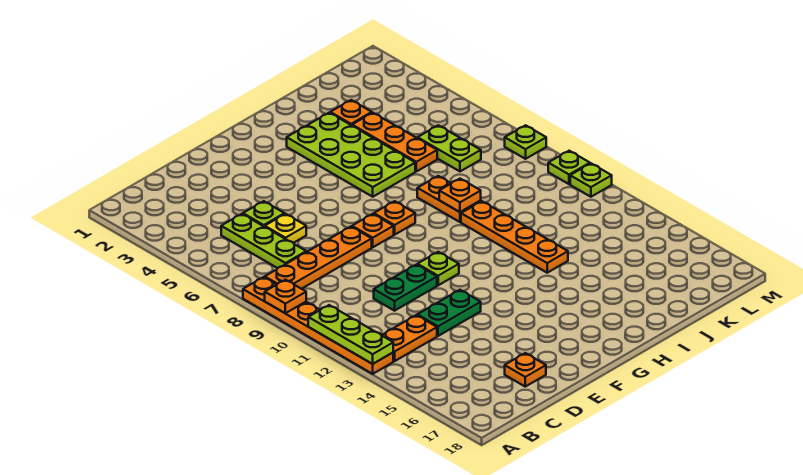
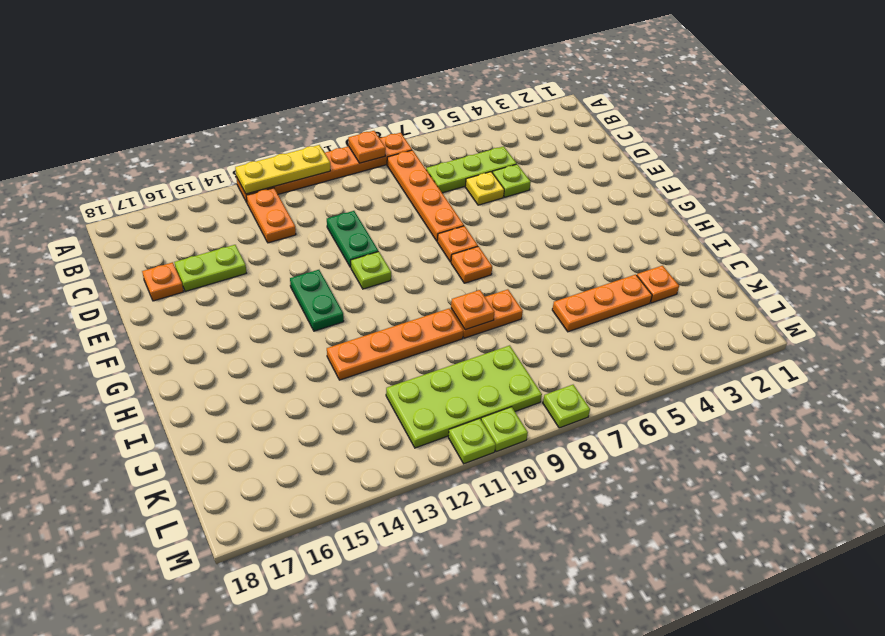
lime plate A11:A13 level 2 -> yellow plate A11:A13 level 2
green plate D13:E13 level 1 -> green plate F13:G13 level 1
lime plate H3:I6 level 1 -> lime plate K9:L12 level 1
lime plate K6:K7 level 1 -> lime plate D15:D16 level 1

